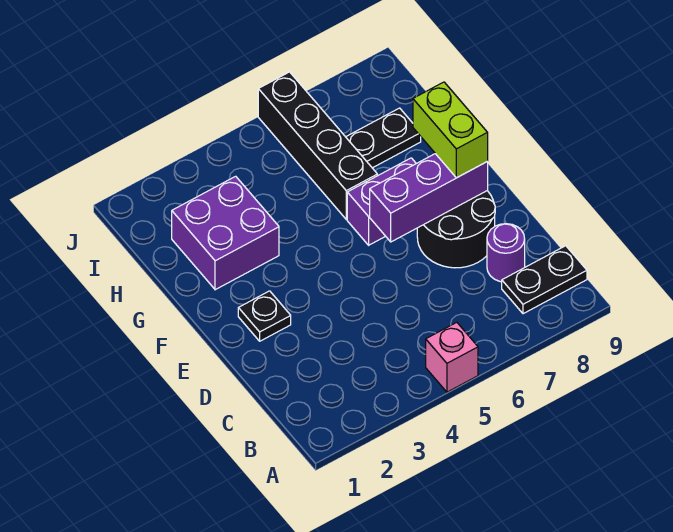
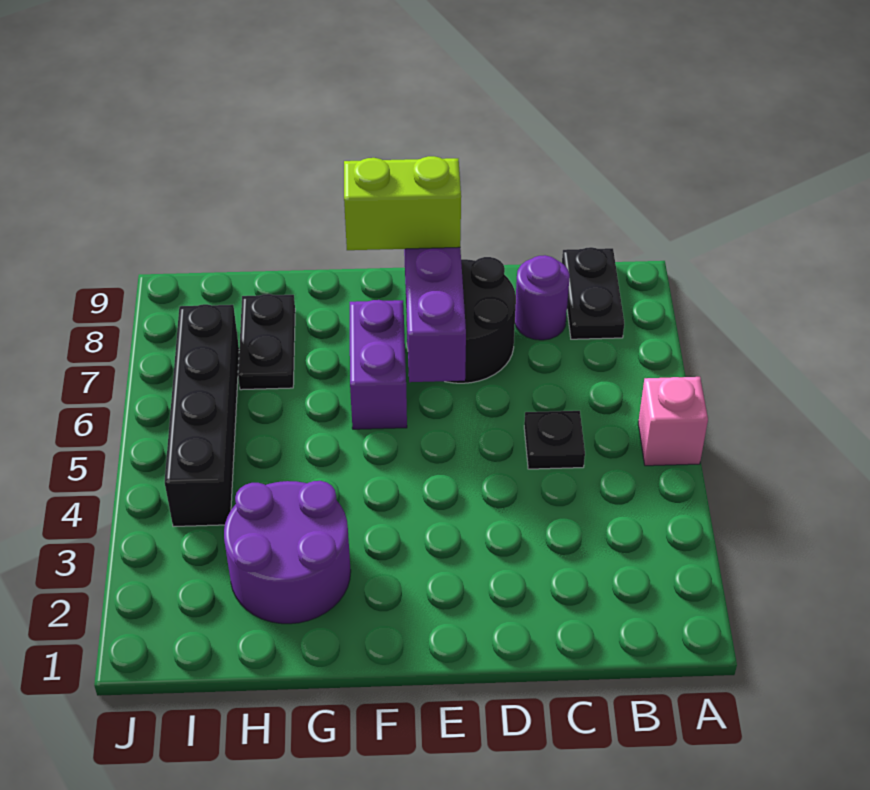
black plate E2 level 1 -> black plate C5 level 1
purple brick G2:H3 level 1 -> purple round brick G2:H3 level 1
black brick G6:J6 level 1 -> black brick I4:I7 level 1

